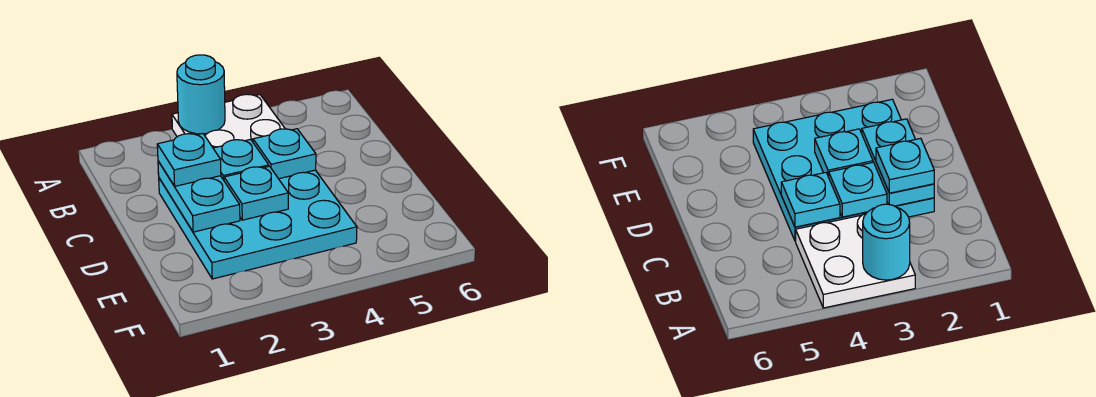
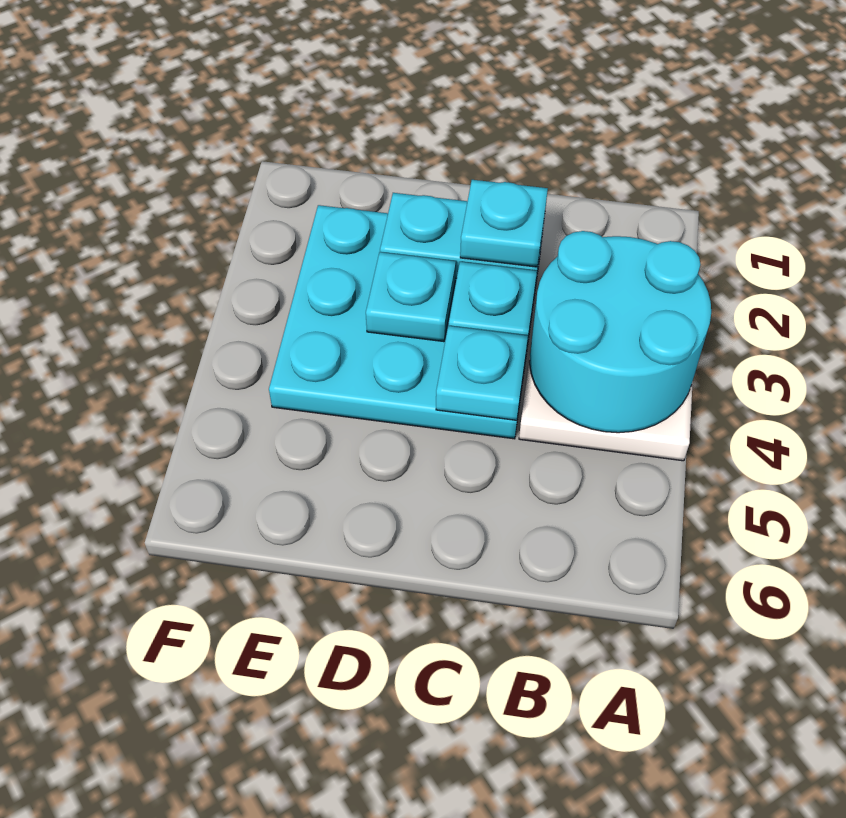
cyan round brick A3 level 2 -> cyan round brick A3:B4 level 2

